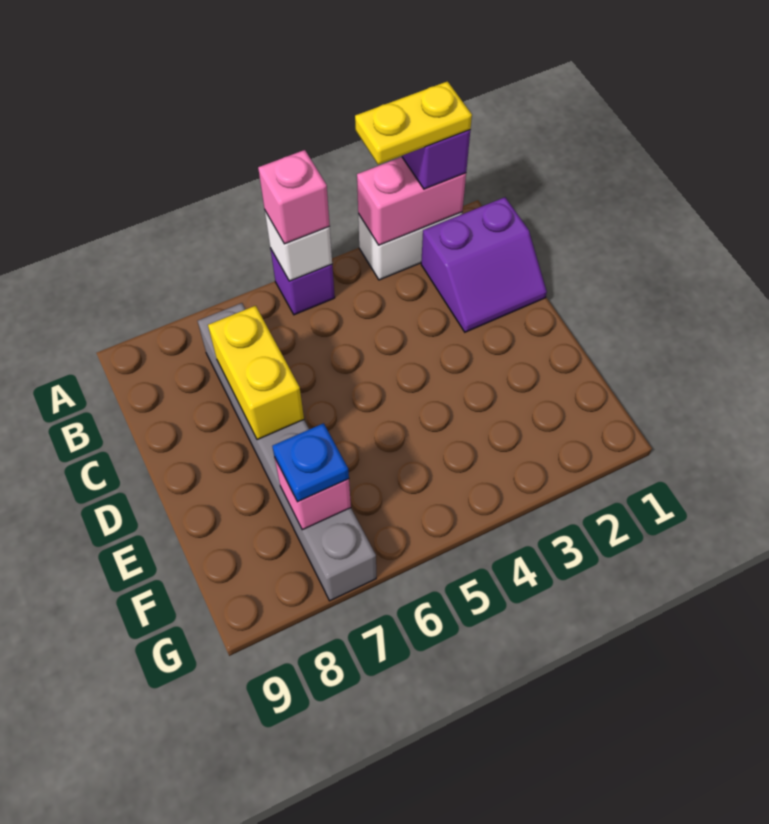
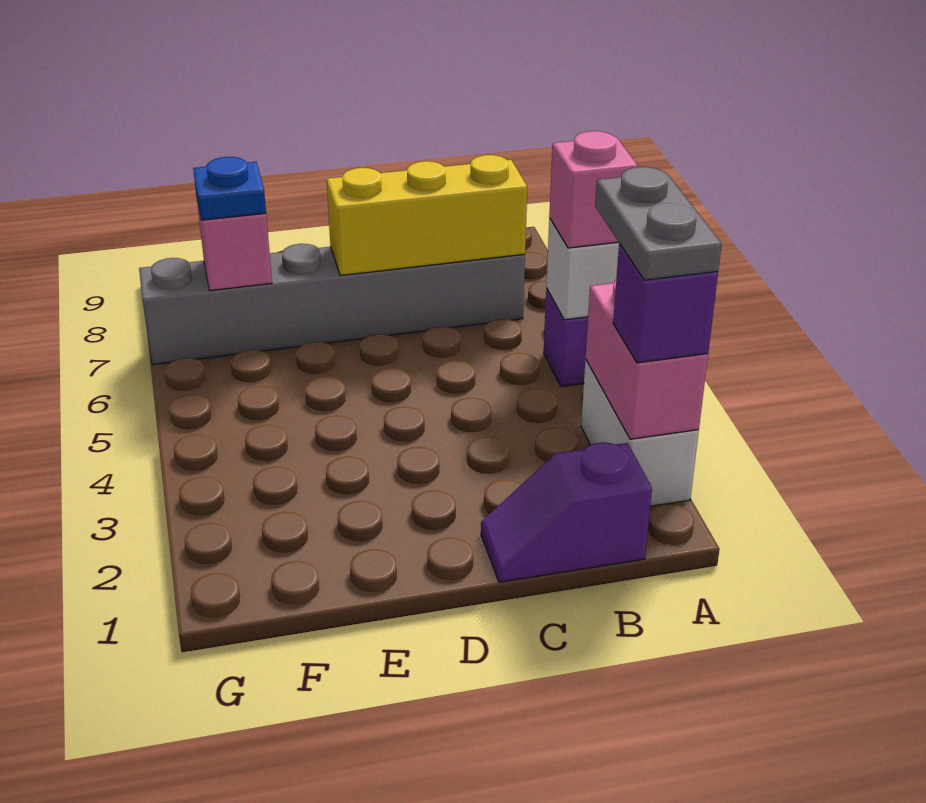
yellow plate A2:A3 level 4 -> grey plate A2:A3 level 4
purple slope B1:C2 level 1 top B -> purple slope B1:C1 level 1 top B
yellow brick C7:D7 level 2 -> yellow brick B7:D7 level 2

